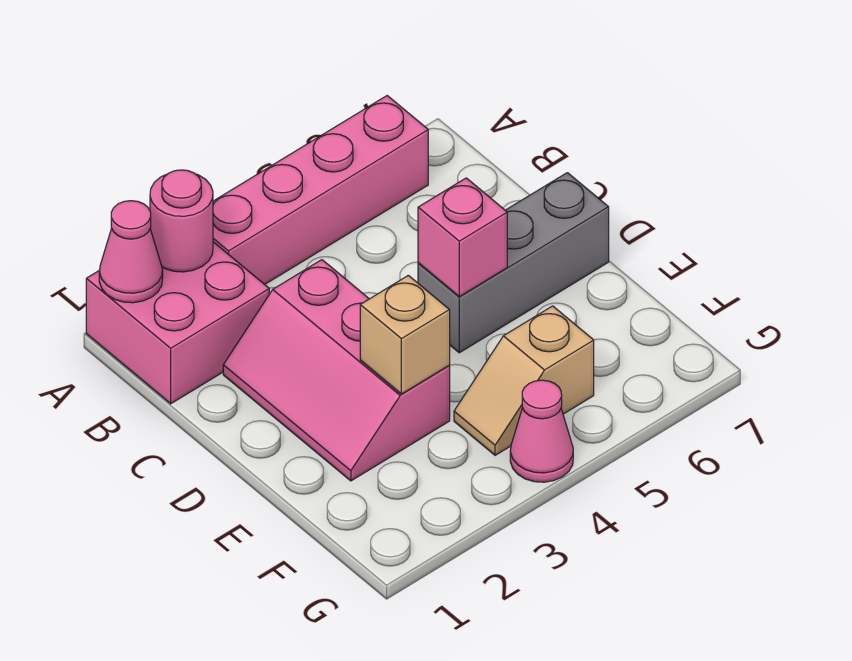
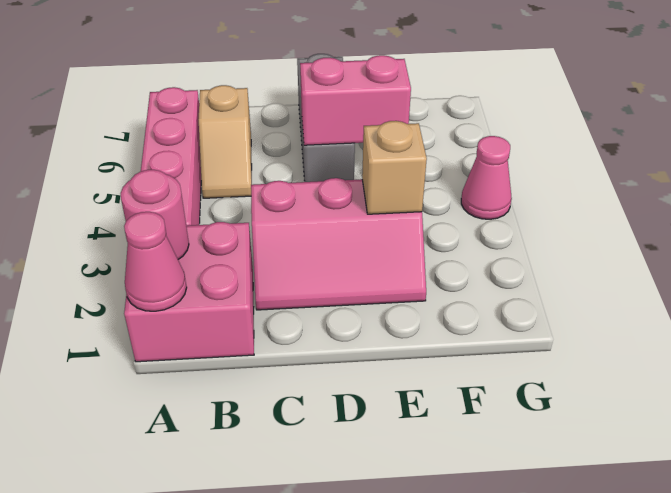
pink brick D5 level 2 -> pink brick D5:E5 level 2
tan slope F4:F5 level 1 top 5 -> tan slope B5:B6 level 1 top 6

